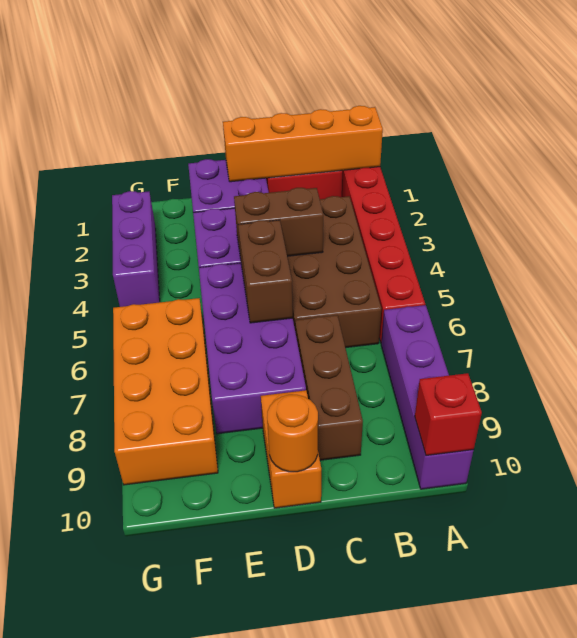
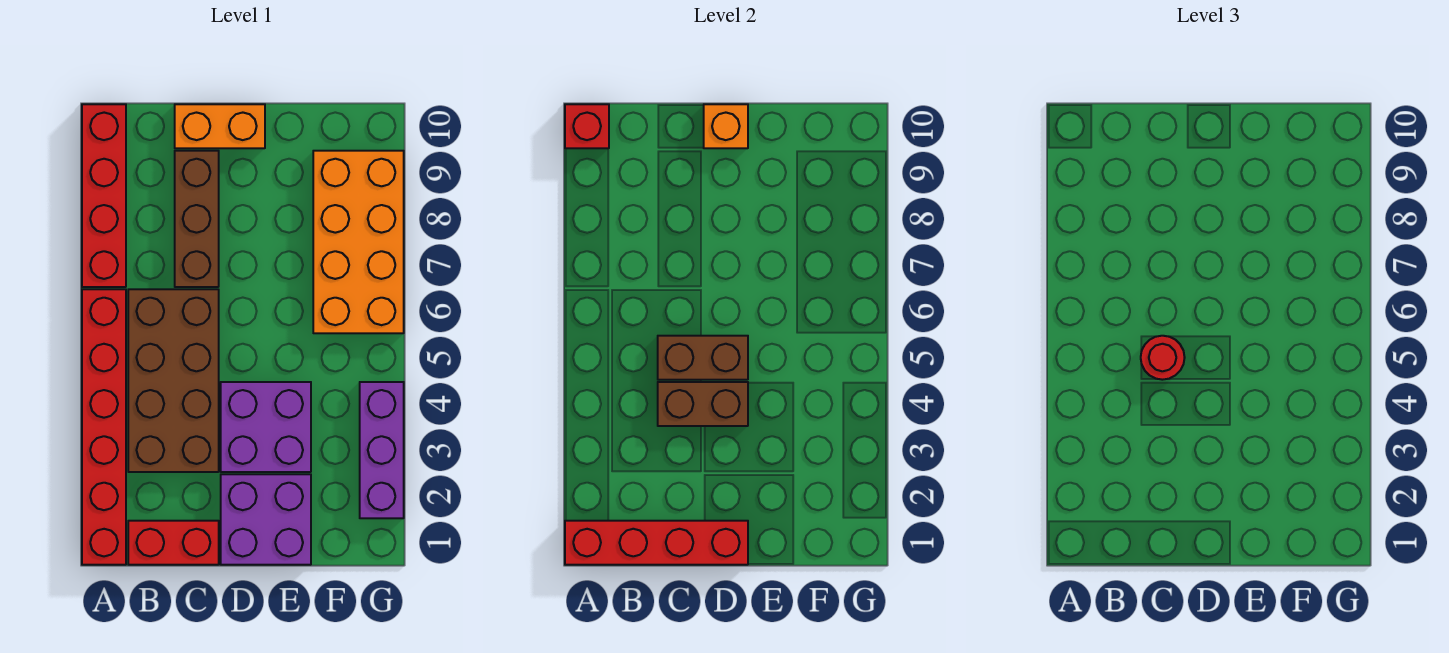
orange brick A1:D1 level 2 -> red brick A1:D1 level 2
purple brick A7:A10 level 1 -> red brick A7:A10 level 1
none -> red round brick C5 level 3
purple brick D5:E8 level 1 -> none
brown brick D5:D6 level 2 -> brown brick C5:D5 level 2
orange brick D9:D10 level 1 -> orange brick C10:D10 level 1
orange round brick D10 level 2 -> orange brick D10 level 2

